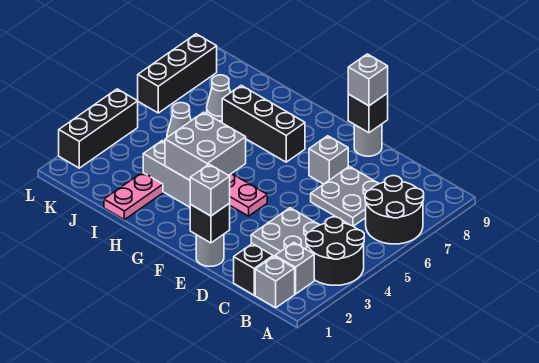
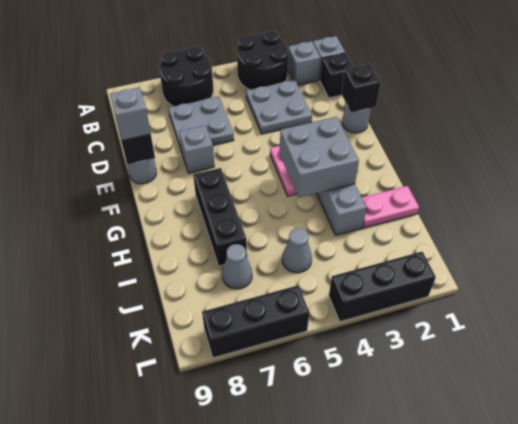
grey brick E1 level 3 -> none

